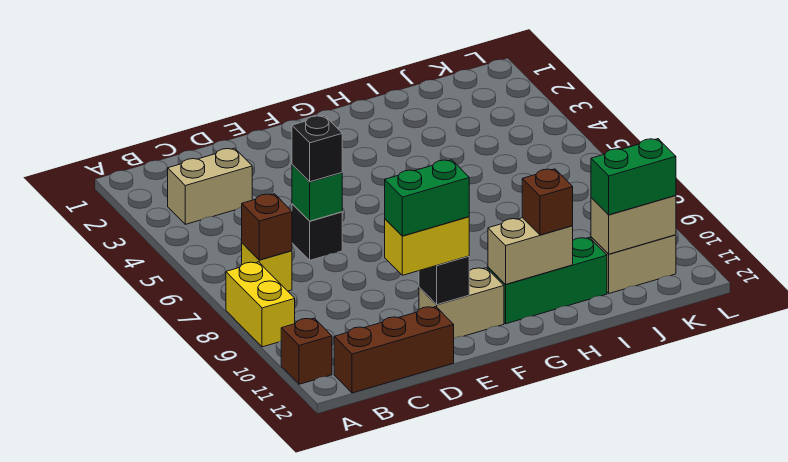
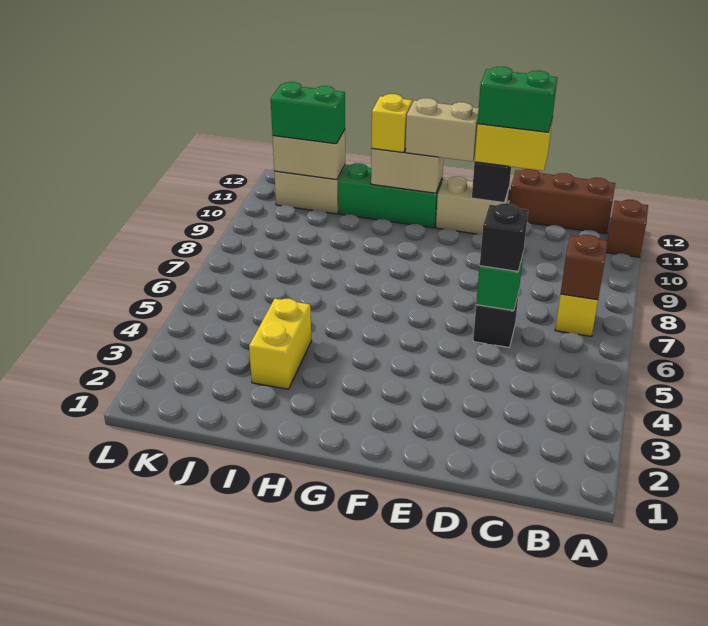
yellow brick A8:A9 level 1 -> yellow brick I3:I4 level 1
tan brick B3:C3 level 1 -> tan brick F11:G11 level 3
brown brick H11 level 3 -> yellow brick H11 level 3

